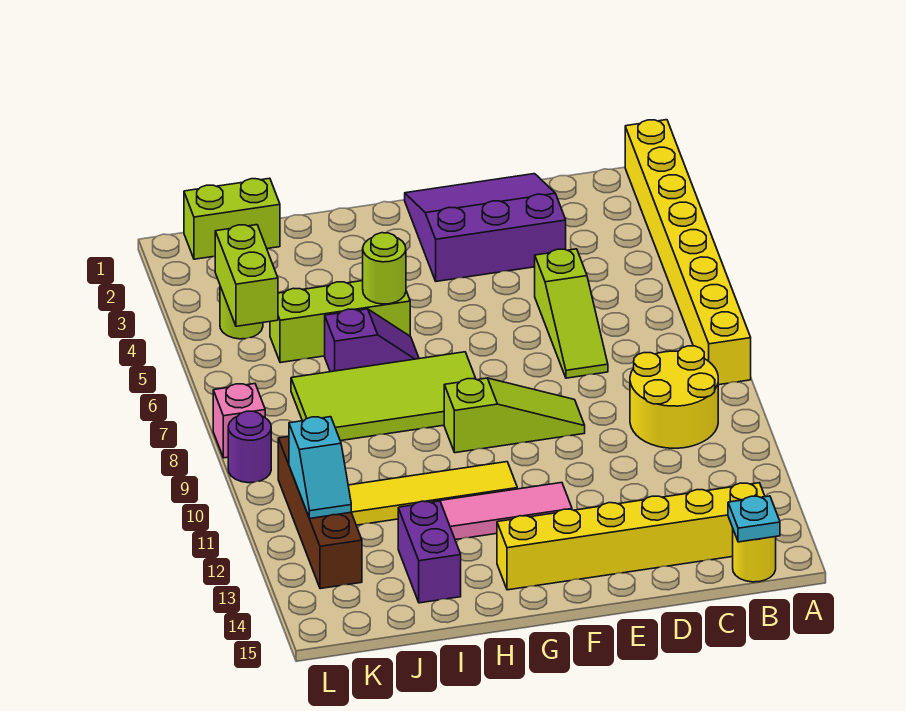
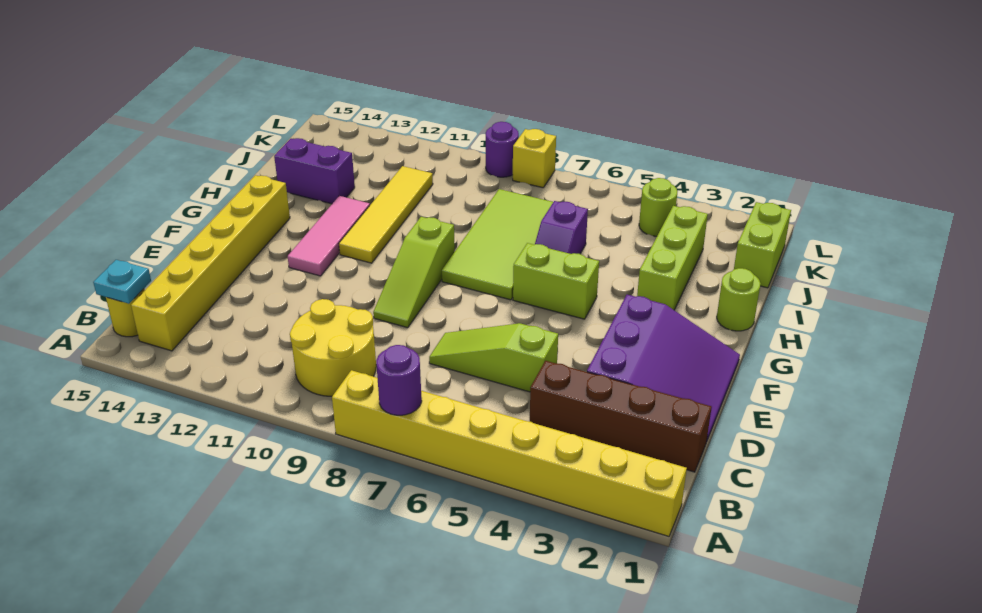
none -> purple round brick A7 level 2
lime brick H5:J5 level 1 -> lime brick H3:J3 level 1
lime round brick H5 level 2 -> lime round brick H1 level 1
lime brick K4:K5 level 2 -> lime brick G5:G6 level 1
brown brick K10:K13 level 1 -> brown brick C1:C4 level 1
cyan slope K11:K12 level 2 top 11 -> none
pink brick L8 level 1 -> yellow brick L8 level 1

